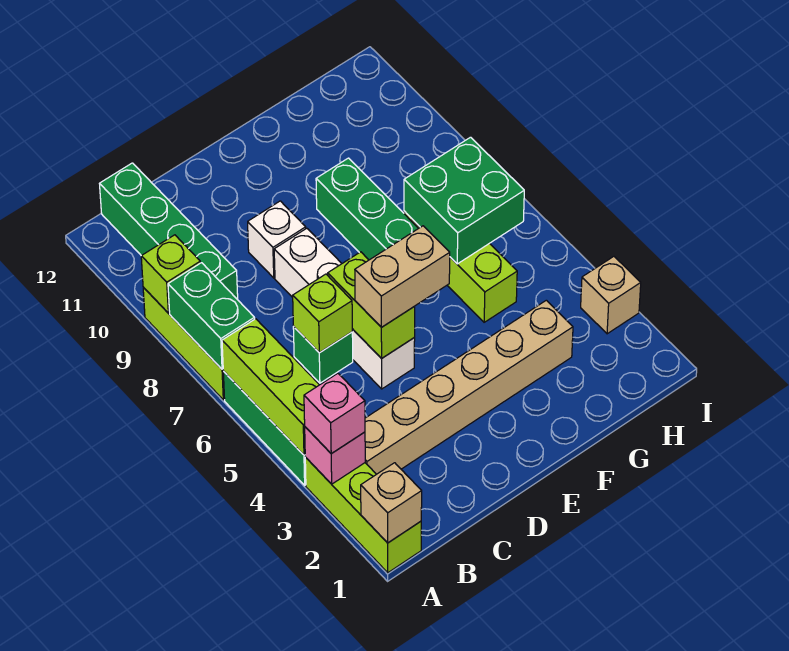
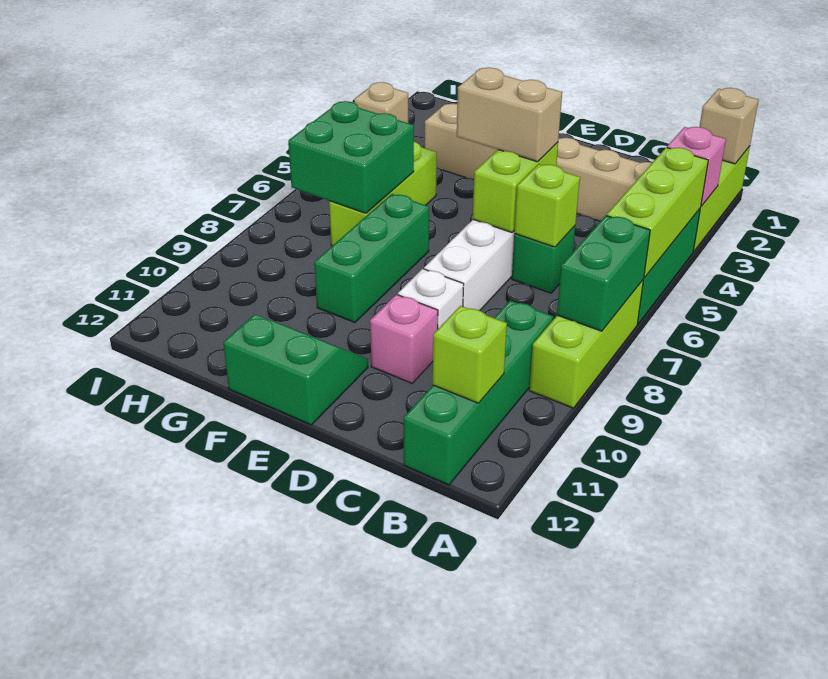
pink brick A3 level 3 -> pink brick D10 level 1
lime brick A9 level 2 -> lime brick B11 level 2
none -> green slope E11:F12 level 1 top 12

